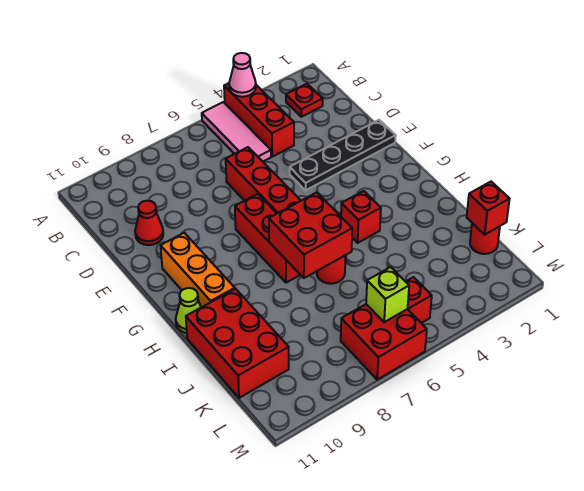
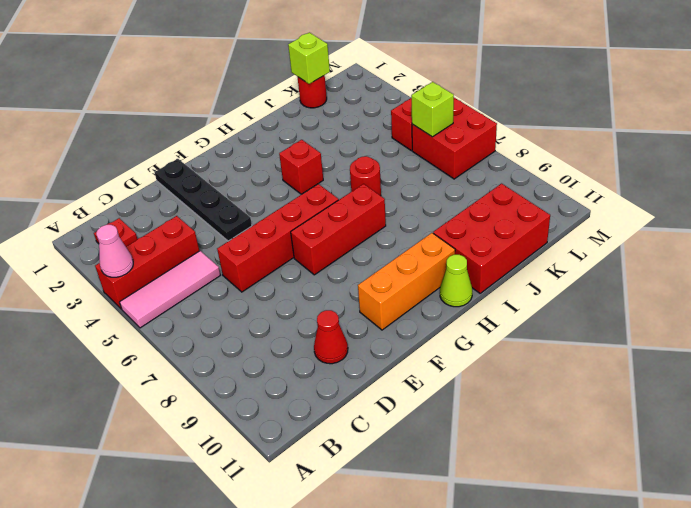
red brick H6:I7 level 2 -> none
red brick K1 level 2 -> lime brick K1 level 2

